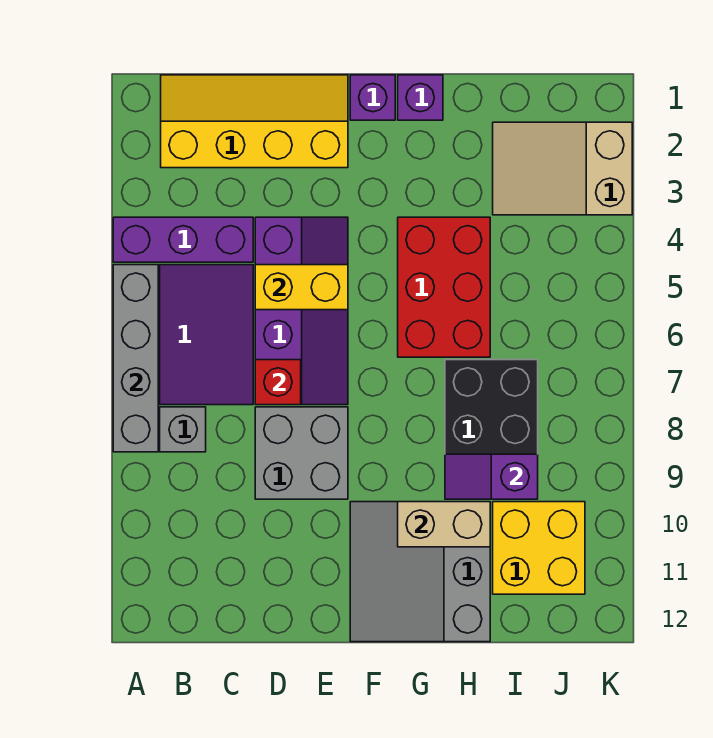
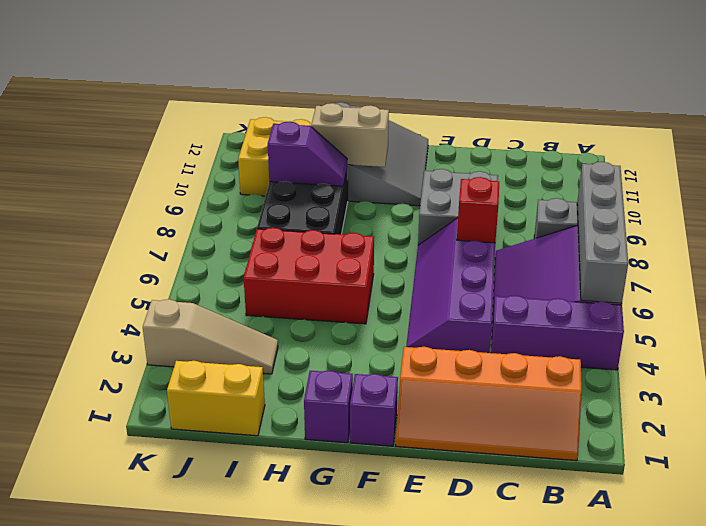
yellow slope B1:E2 level 1 top 2 -> orange slope B1:E2 level 1 top 2
yellow brick D5:E5 level 2 -> yellow brick I1:J1 level 1
red brick G4:H6 level 1 -> red brick G5:I6 level 1
tan slope I2:K3 level 1 top K -> tan slope I3:K3 level 1 top K

